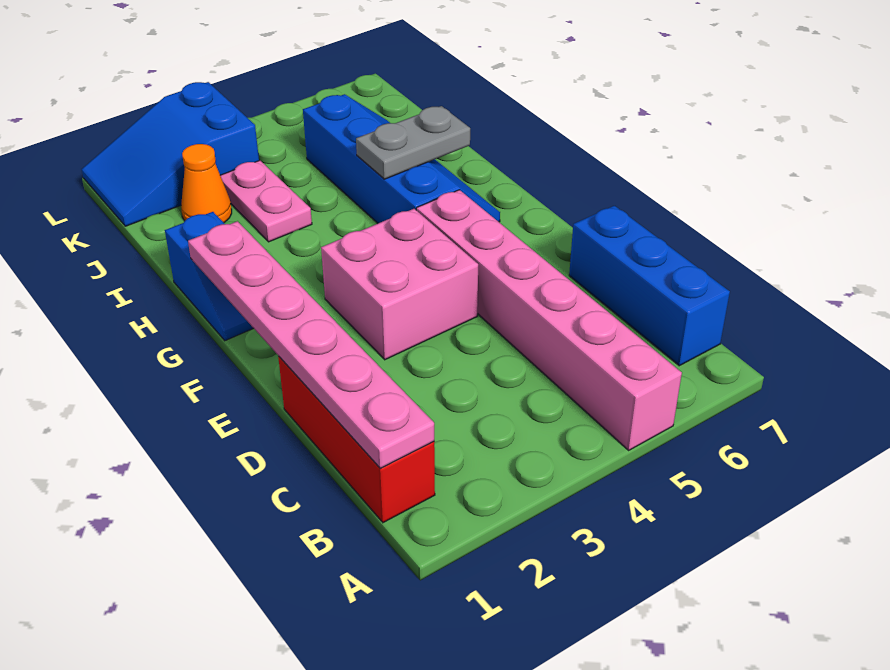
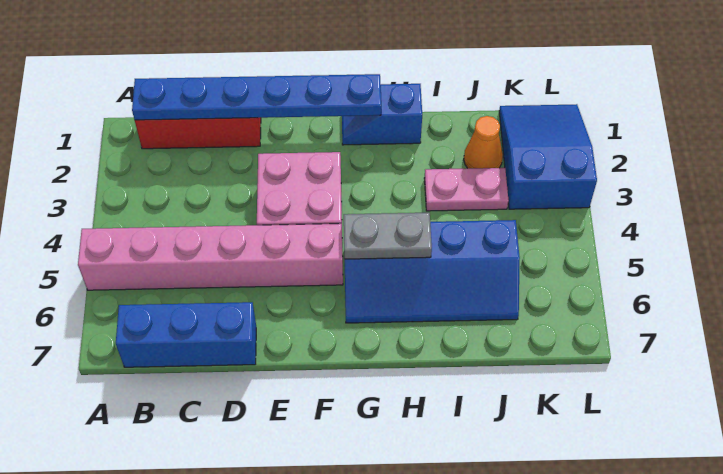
pink plate B1:G1 level 2 -> blue plate B1:G1 level 2
grey plate H5:H6 level 2 -> grey plate G5:H5 level 2

